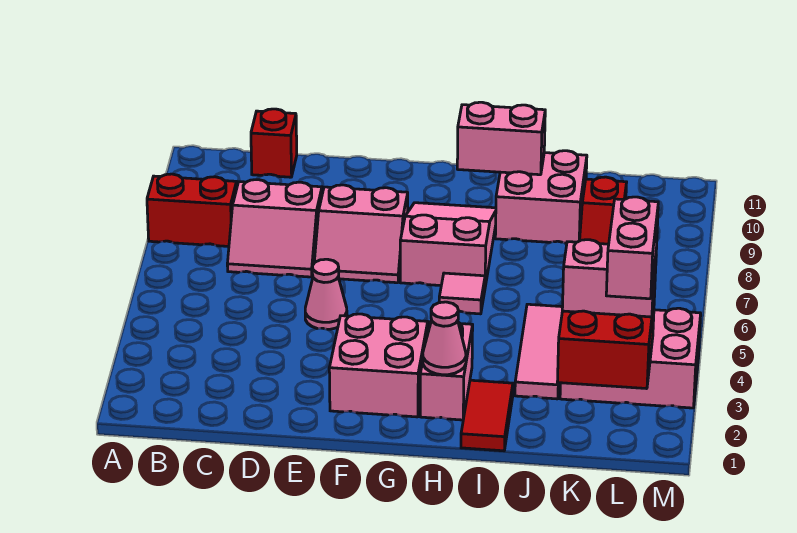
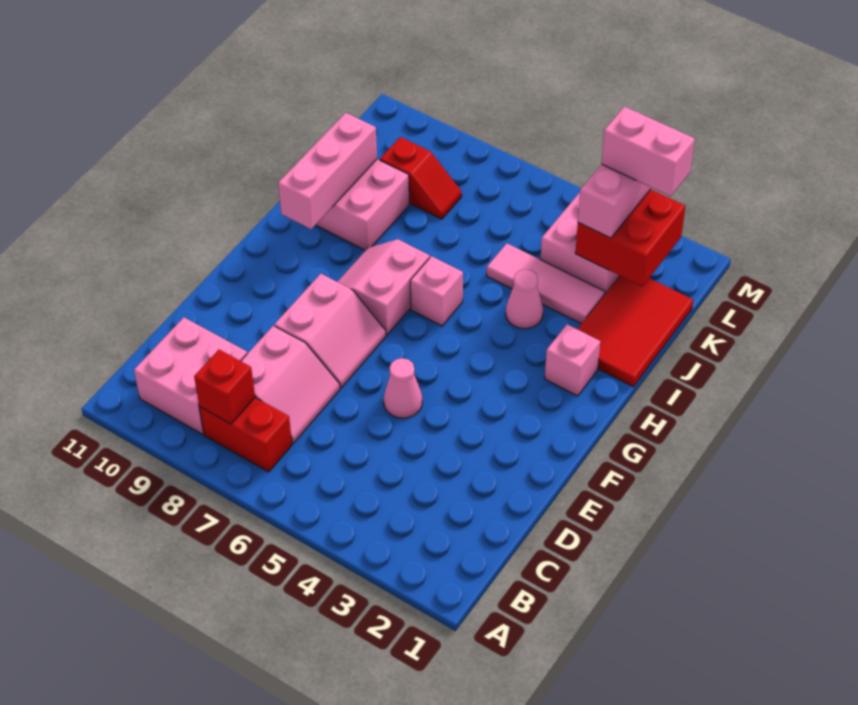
red brick A8:B8 level 1 -> red brick B7:B8 level 1
red brick C11 level 1 -> red brick B8 level 2
pink brick F2:G3 level 1 -> pink brick B9:C10 level 1
pink slope G7:H9 level 1 top 7 -> pink slope G7:H8 level 1 top 7
pink brick H2:H3 level 1 -> pink brick H2 level 1
pink cone H2 level 2 -> pink cone I4 level 1
pink tile H6 level 1 -> pink brick H6 level 1
pink brick H10:I10 level 2 -> pink brick H10:J10 level 2
red tile I1:I2 level 1 -> red tile I1:K2 level 1

